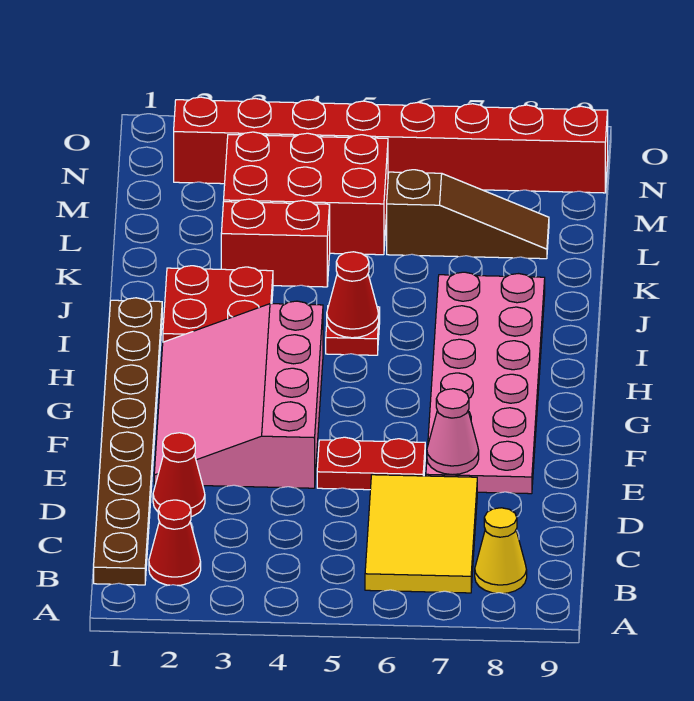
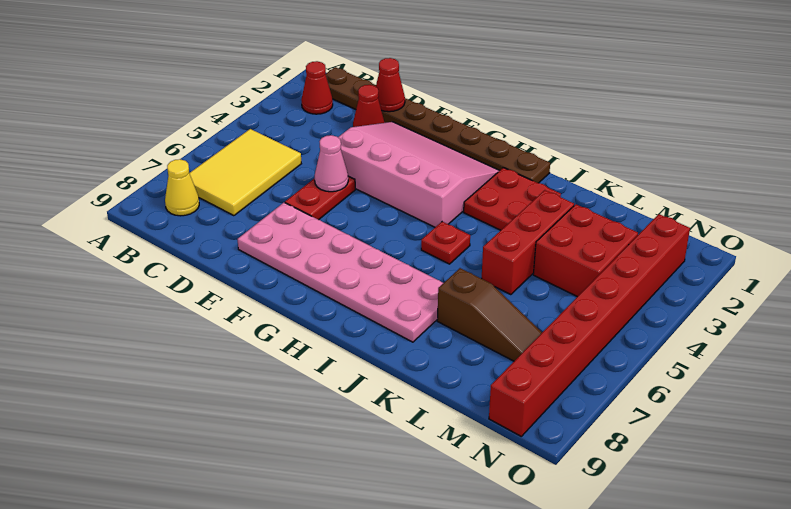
yellow tile B6:D7 level 1 -> yellow tile B5:C7 level 1
pink cone E7 level 2 -> pink cone E5 level 2
red cone I5 level 2 -> red cone D1 level 2
red brick K3:K4 level 1 -> red brick K3:K5 level 1
red brick L3:M5 level 1 -> red brick L3:M4 level 1
brown slope L6:L8 level 1 top 6 -> brown slope K7:M7 level 1 top K

